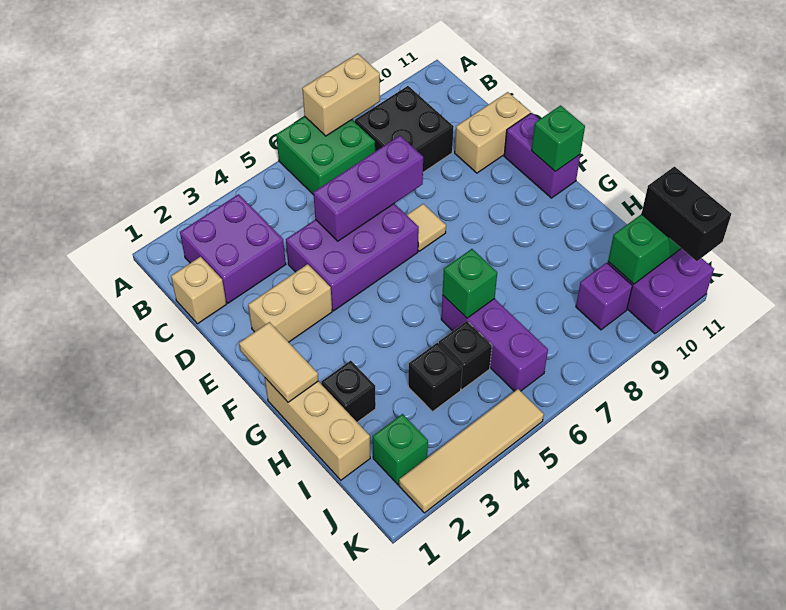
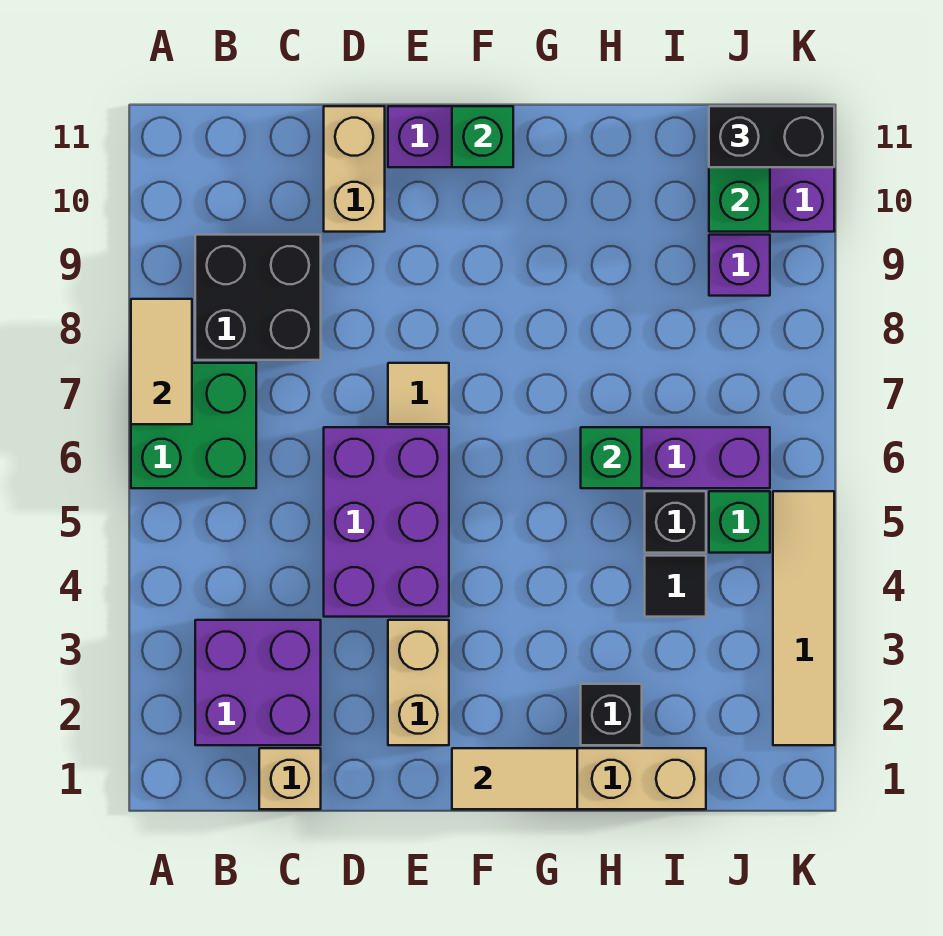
tan brick A7:A8 level 2 -> tan tile A7:A8 level 2
purple brick D5:D7 level 2 -> none
black brick I4 level 1 -> black tile I4 level 1
green brick J2 level 1 -> green brick J5 level 1

